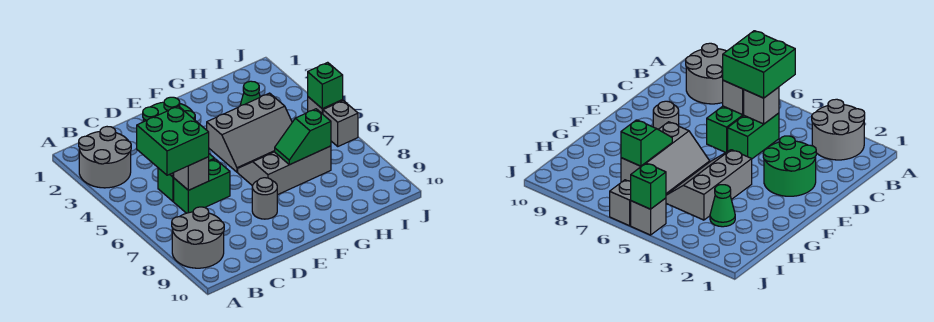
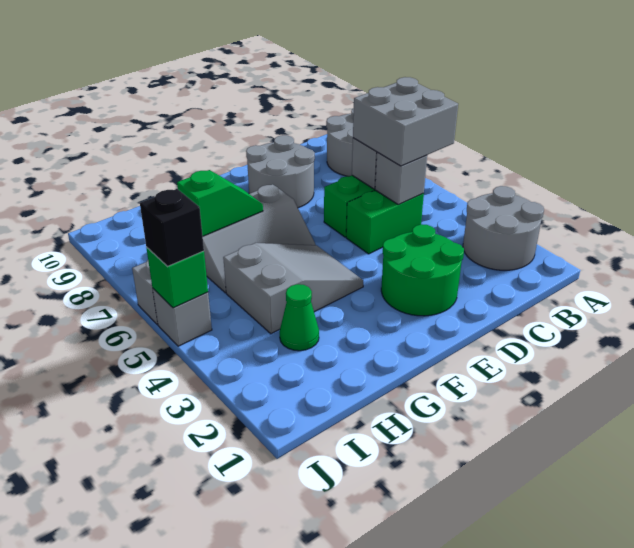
green brick B5:C6 level 3 -> grey brick B5:C6 level 3
grey round brick E8 level 1 -> grey round brick D8:E9 level 1
grey slope F4:H5 level 1 top 4 -> grey slope F4:H5 level 1 top H
none -> black brick J5 level 3

